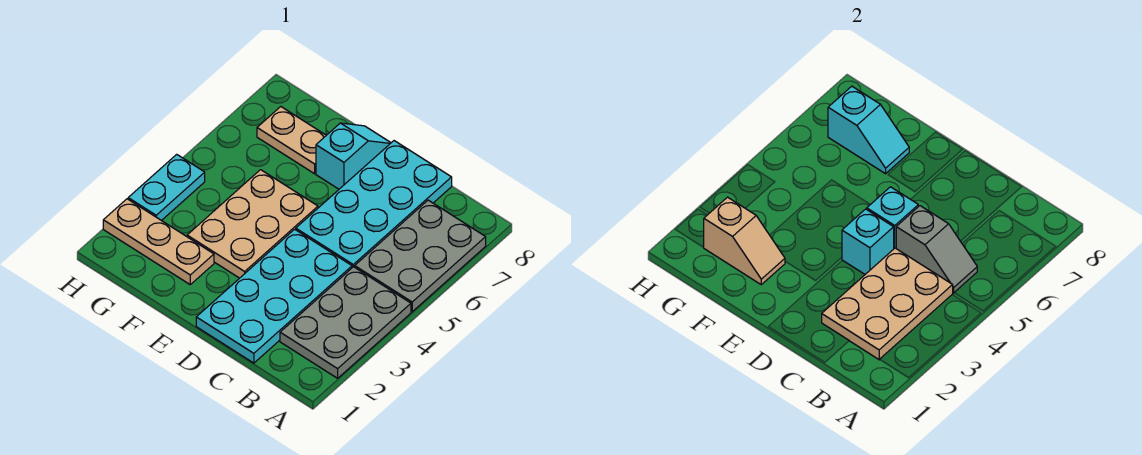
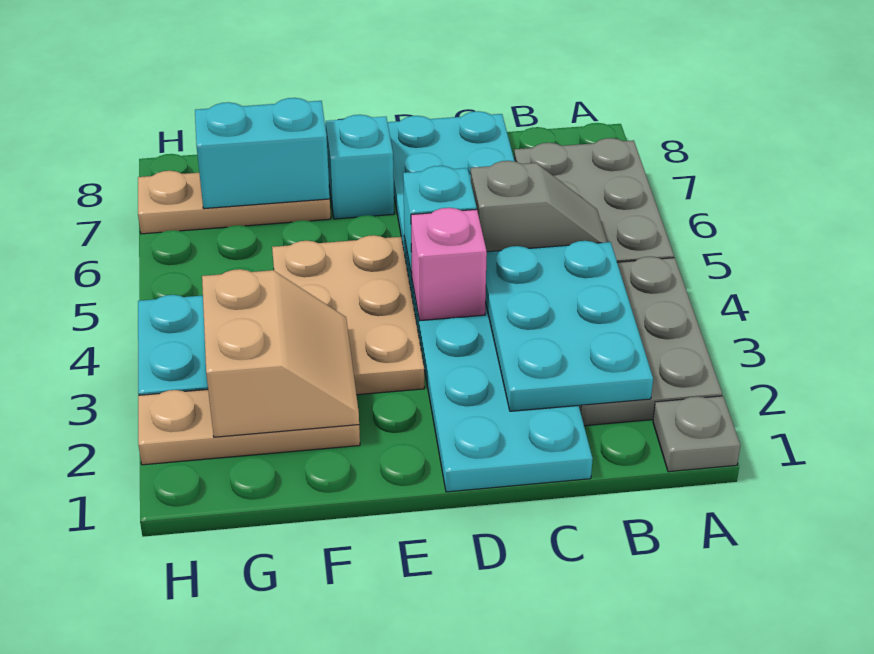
none -> grey plate A1 level 1
tan plate B2:C4 level 2 -> cyan plate B2:C4 level 2
cyan brick D4 level 2 -> pink brick D4 level 2
tan slope F2:G2 level 2 top G -> tan slope F2:G3 level 2 top G
tan plate F7:G7 level 1 -> tan plate F7:H7 level 1
cyan slope F7:G7 level 2 top G -> cyan brick F7:G7 level 2

